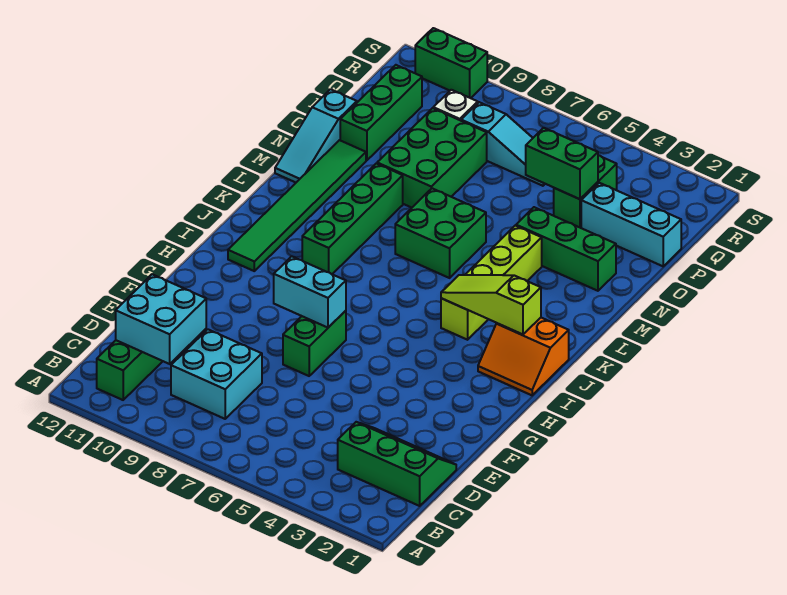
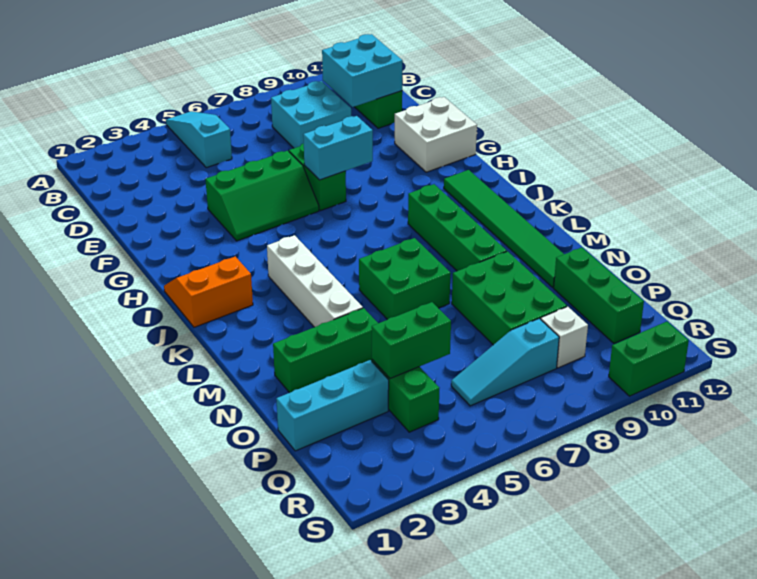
green slope C1:D3 level 1 top C -> green slope F4:G6 level 1 top F
none -> white brick F11:G12 level 1
lime slope J2:J4 level 2 top 2 -> none
lime brick J4:M4 level 1 -> white brick J4:M4 level 1
cyan slope M12:O12 level 1 top O -> cyan slope A5:C5 level 1 top C

